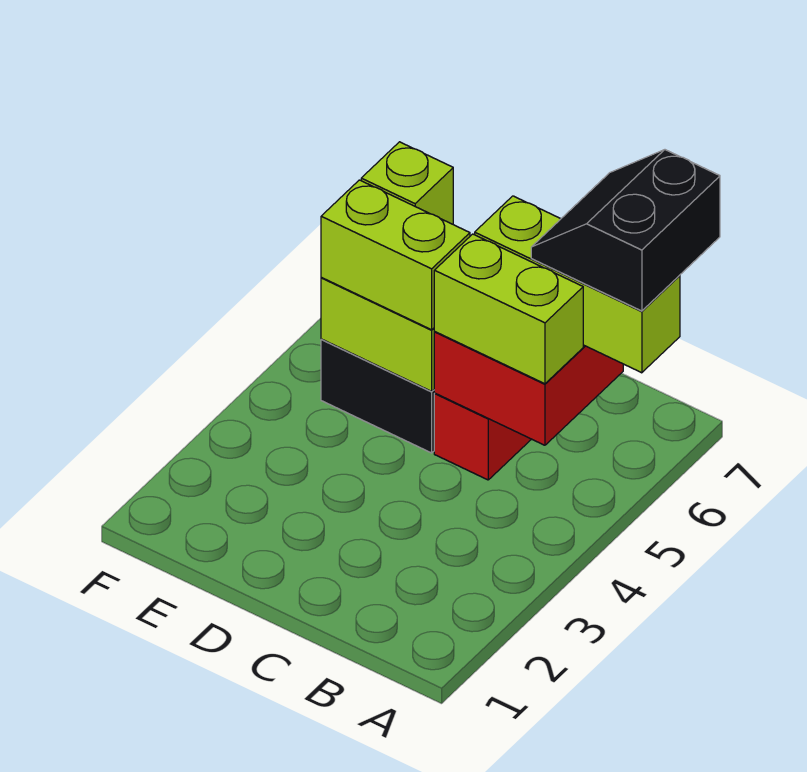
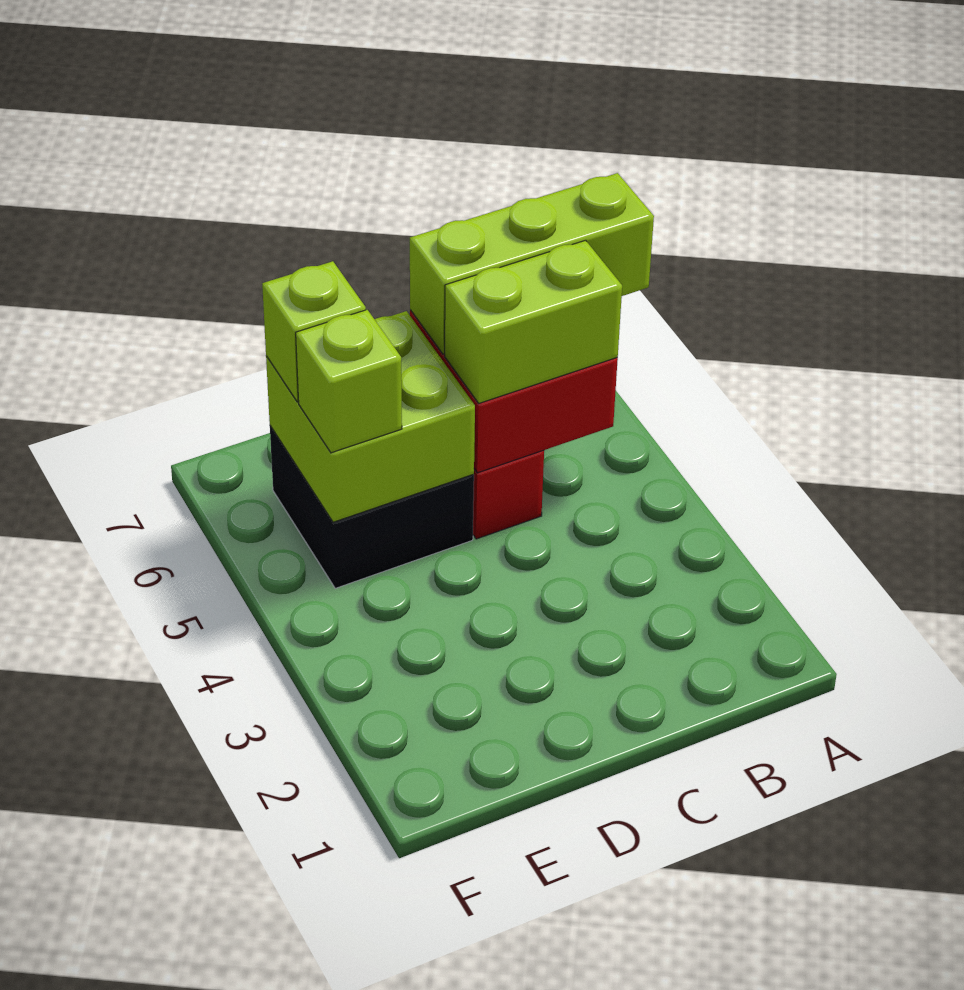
black slope A6:B7 level 4 top A -> none
lime brick D5:E5 level 3 -> lime brick E5 level 3

